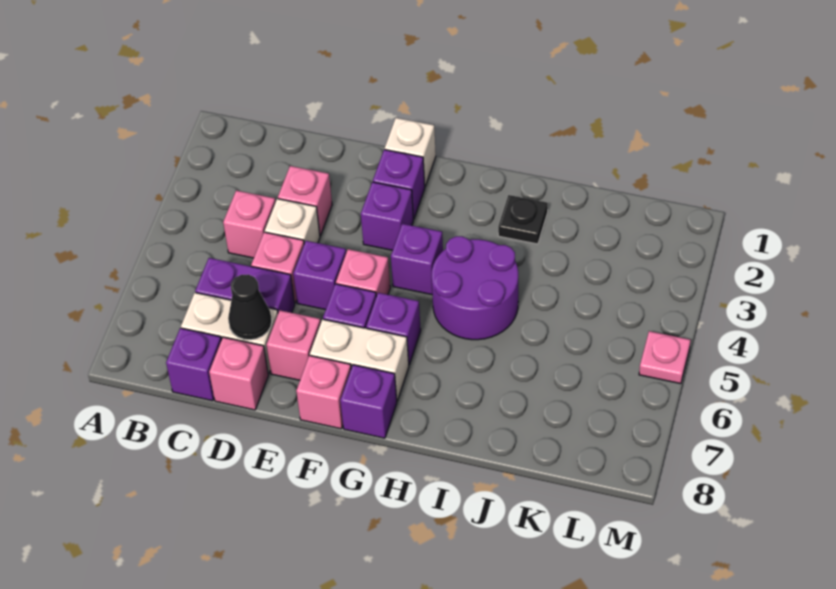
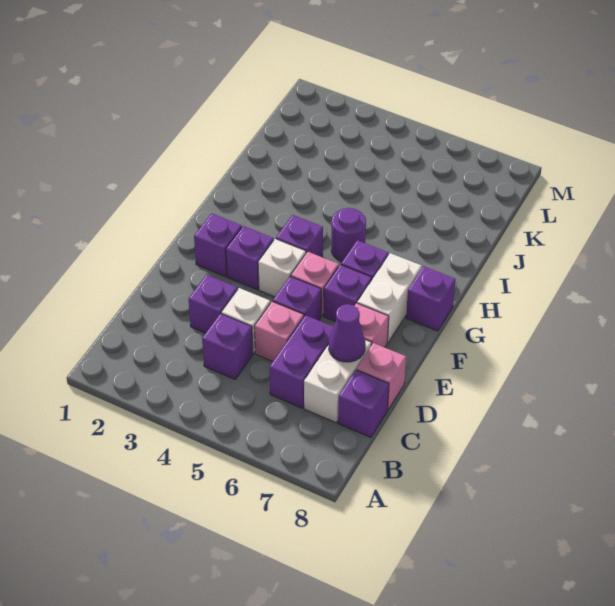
pink brick C4 level 1 -> purple brick C4 level 1
pink brick D3 level 1 -> purple brick D3 level 1
black cone D7 level 2 -> purple cone D7 level 2
white brick F1 level 1 -> white brick F4 level 1
pink brick F8 level 1 -> none
purple round brick H4:I5 level 1 -> purple round brick H5 level 1
black plate I2 level 1 -> none
pink plate M5 level 1 -> none

